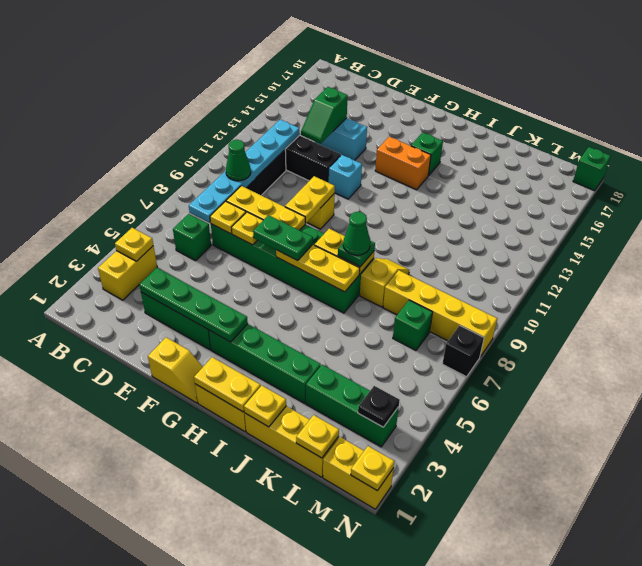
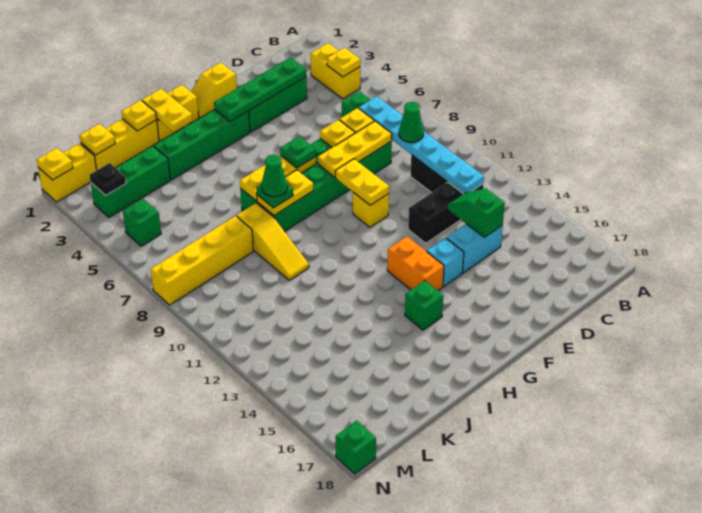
green plate F7:G7 level 3 -> green plate G7 level 3
cyan brick F12 level 1 -> cyan brick F14 level 1
orange brick G14:H14 level 1 -> orange brick G13:G14 level 1
yellow plate H1:I1 level 2 -> yellow plate I1:I2 level 2
yellow slope J8:J9 level 1 top 8 -> yellow slope J8:J10 level 1 top 8
green brick L7 level 1 -> green brick M5 level 1
black brick N7 level 1 -> none

